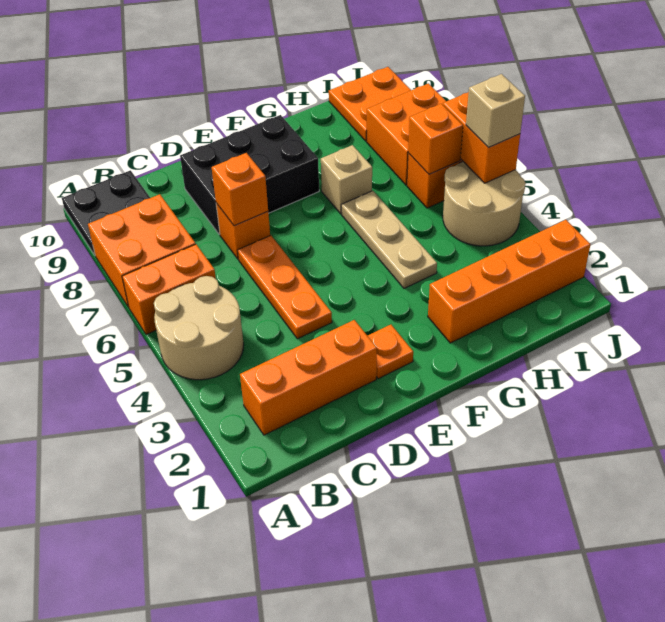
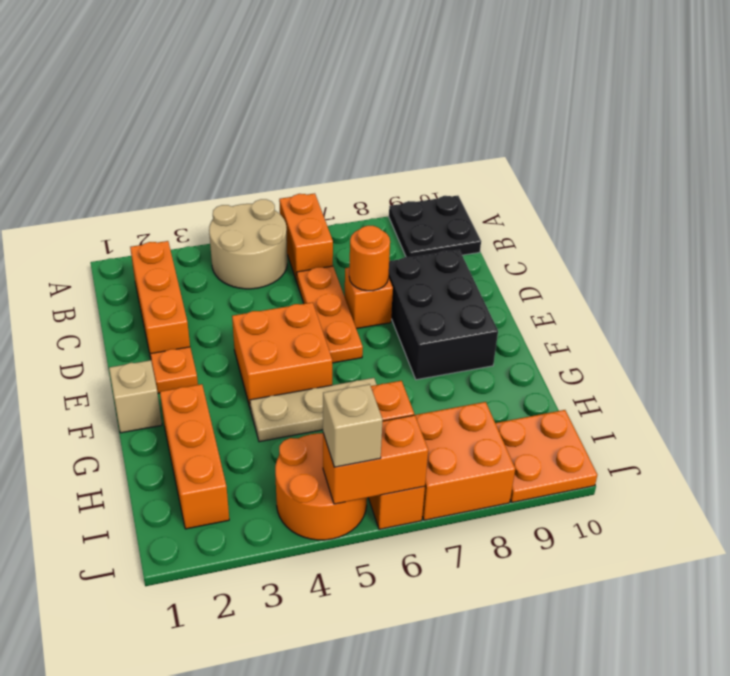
orange brick A7:B8 level 1 -> orange brick E4:F5 level 1
orange plate D4:D6 level 1 -> orange plate C6:E6 level 1
orange brick D7 level 2 -> orange round brick D7 level 2
orange brick G2:J2 level 1 -> orange brick G2:I2 level 1
tan brick G7 level 1 -> tan brick F1 level 1
tan round brick I4:J5 level 1 -> orange round brick I4:J5 level 1

